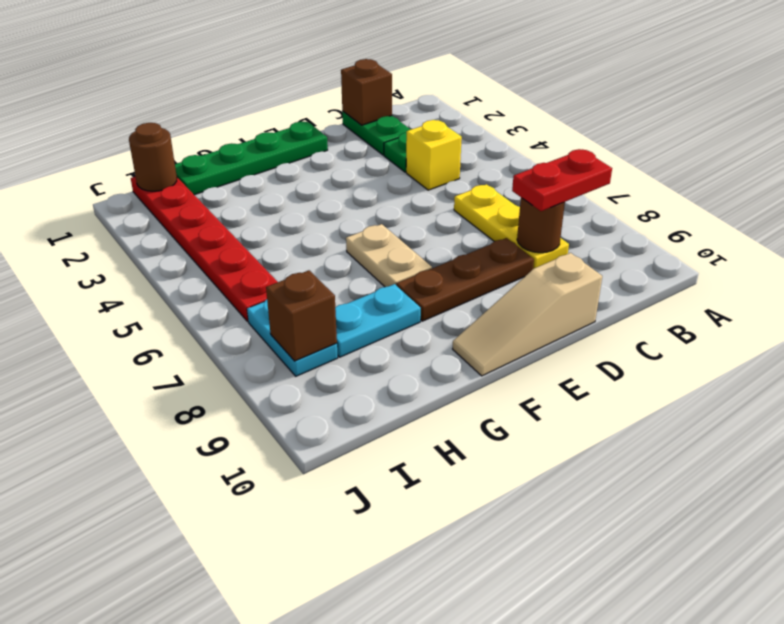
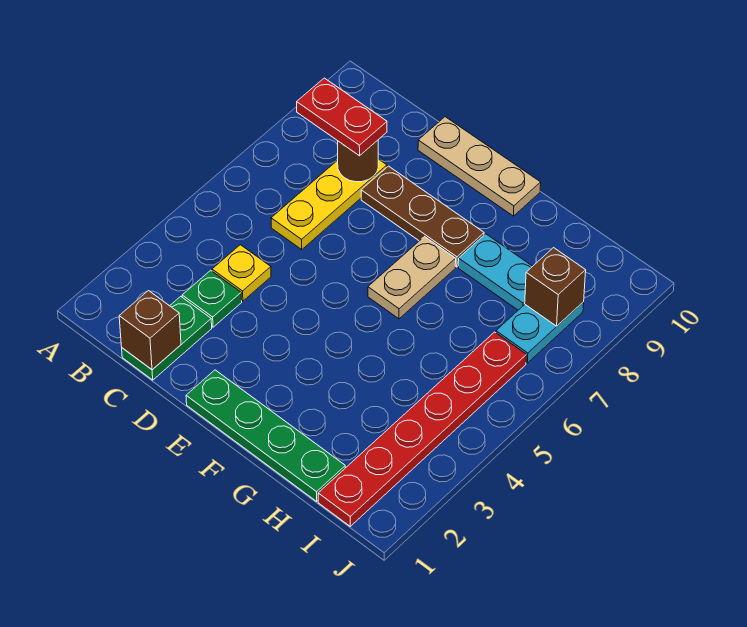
yellow brick C4 level 1 -> yellow plate C4 level 1
tan slope D10:F10 level 1 top D -> tan plate D10:F10 level 1
brown round brick I1 level 2 -> none

